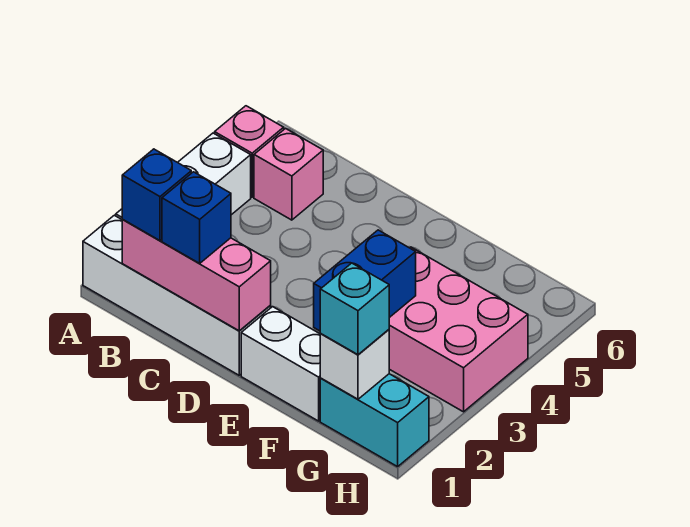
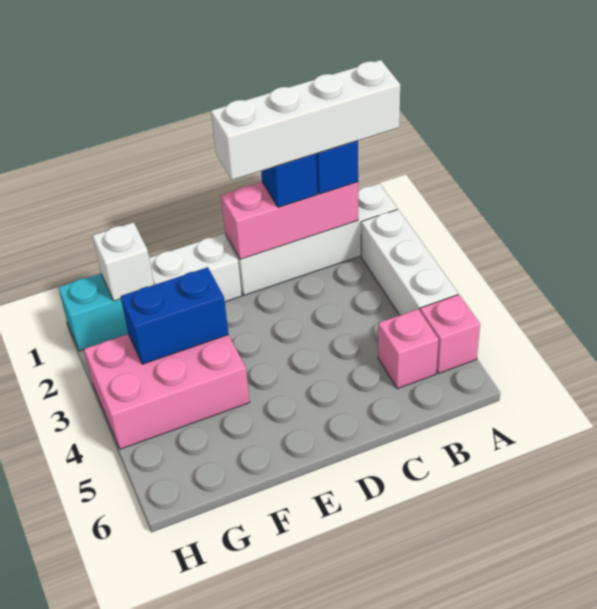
none -> white brick A1:D1 level 4
blue brick F2:F3 level 2 -> blue brick F3:G3 level 2
cyan brick G1 level 3 -> none

